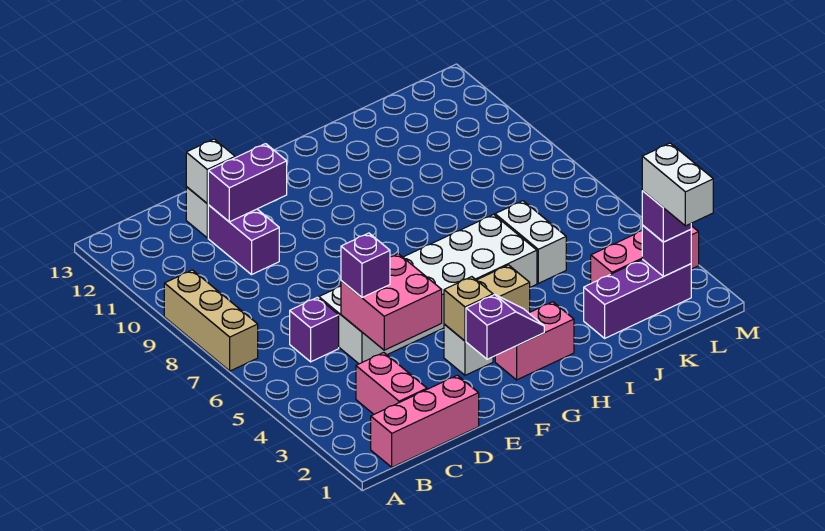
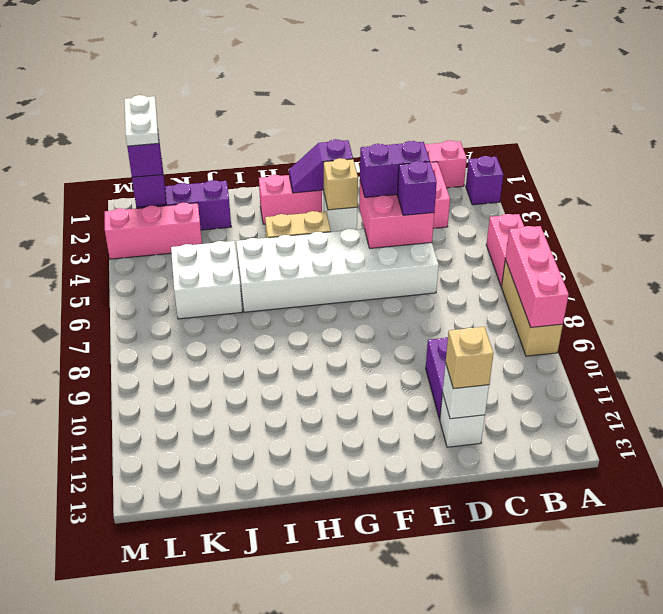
none -> pink brick A5:A6 level 1
none -> pink brick A7:A9 level 2
purple brick C6 level 1 -> purple brick A2 level 1
purple brick D11:E11 level 2 -> purple brick D4:E4 level 3
none -> tan brick D12 level 3
white brick J5:J6 level 1 -> white brick J5:K6 level 1
white brick L1:L2 level 4 -> white plate L1:L2 level 4

